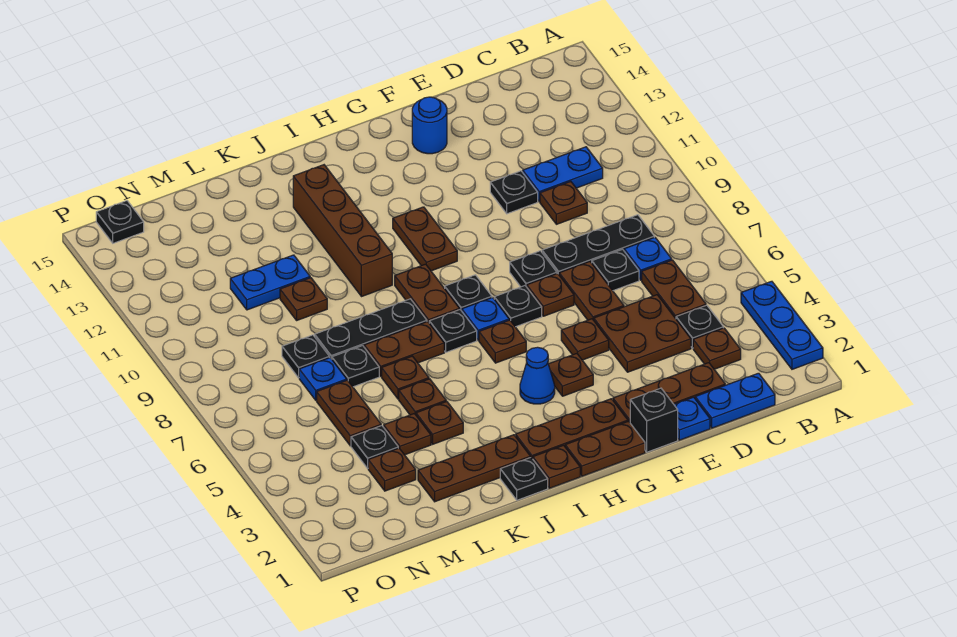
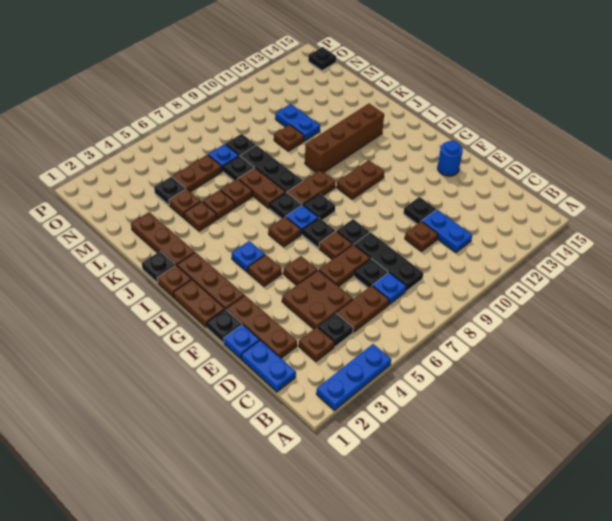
black brick F1 level 1 -> black plate F1 level 1
blue cone H4 level 1 -> blue plate H4 level 1
brown plate M3 level 1 -> none

